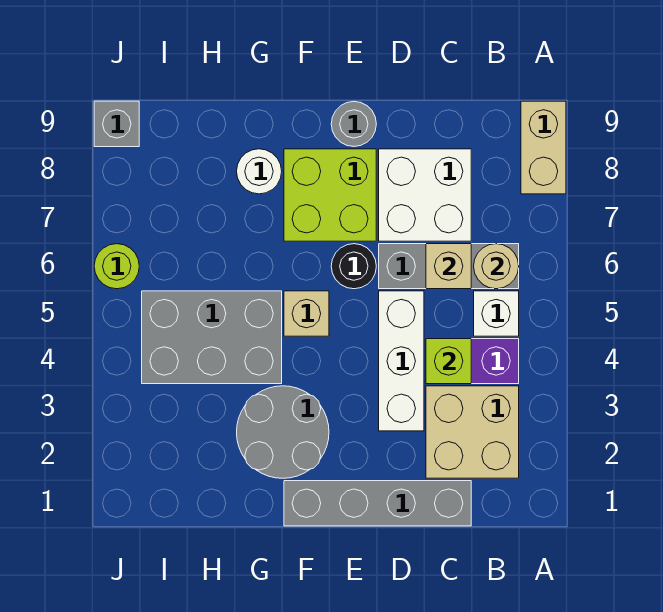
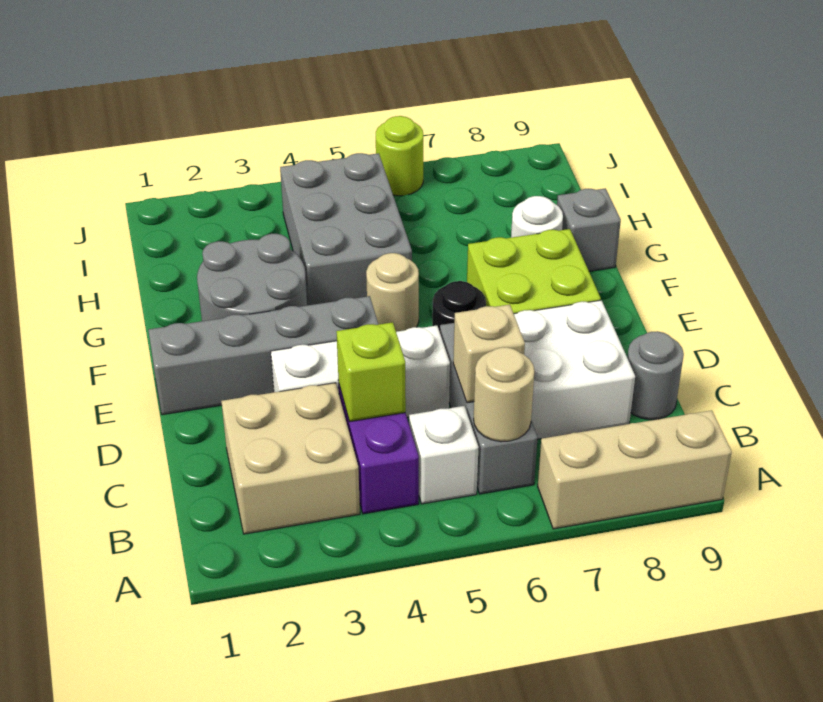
tan brick A8:A9 level 1 -> tan brick A7:A9 level 1
grey brick C1:F1 level 1 -> grey brick E1:E4 level 1
grey round brick E9 level 1 -> grey round brick C9 level 1
tan brick F5 level 1 -> tan round brick F5 level 1
grey brick J9 level 1 -> grey brick G9 level 1

